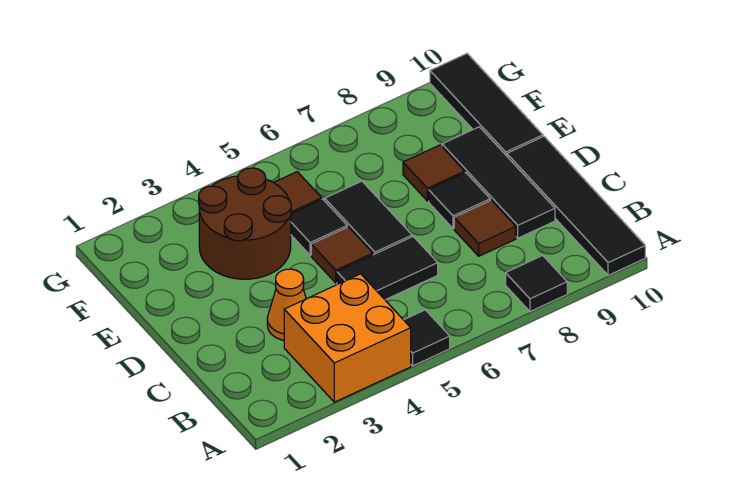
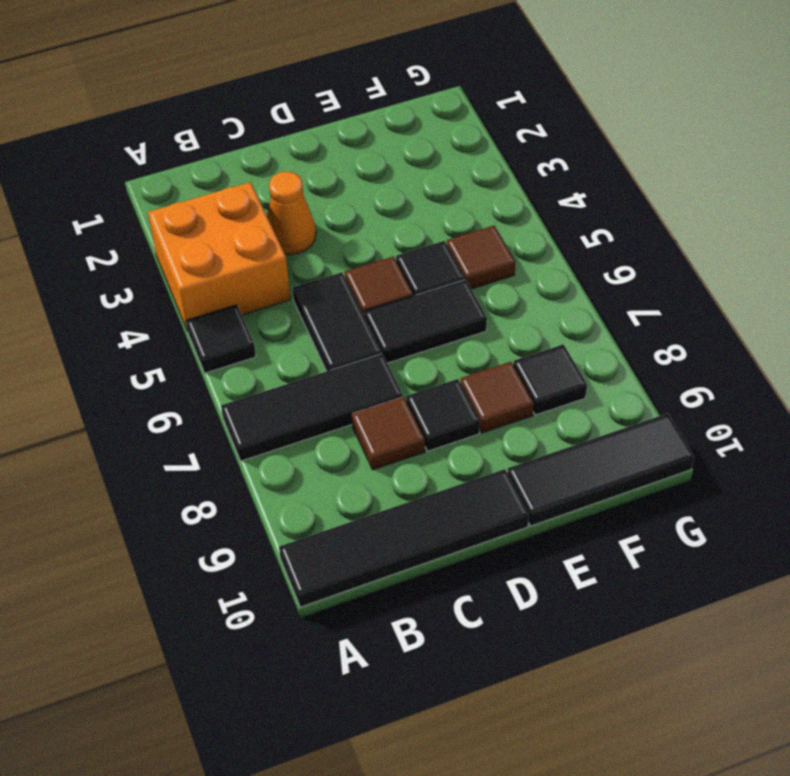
black tile A8 level 1 -> black tile F8 level 1
black tile C9:E9 level 1 -> black tile A7:C7 level 1
brown round brick E3:F4 level 1 -> none

